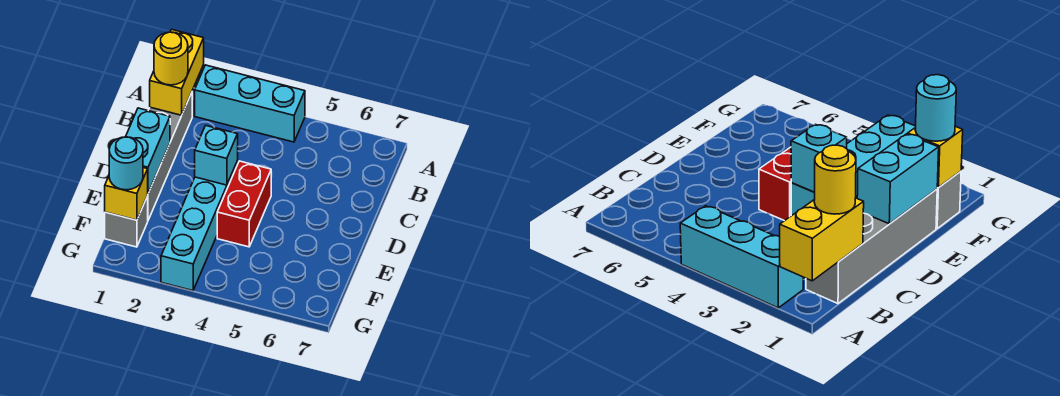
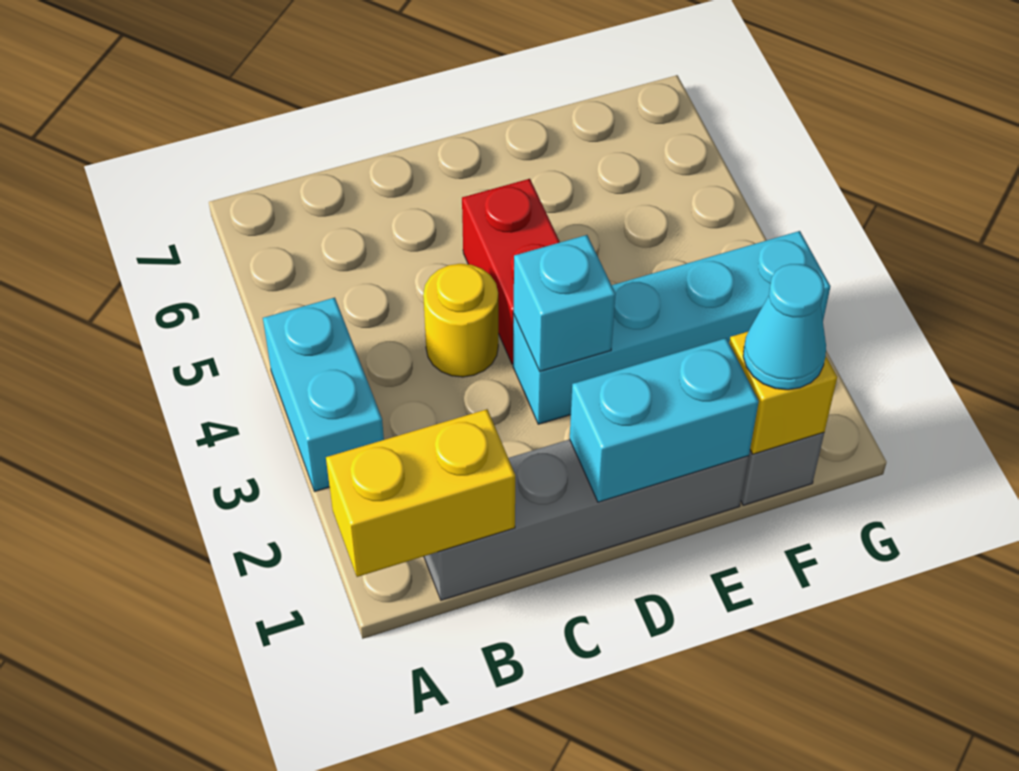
cyan brick A2:A4 level 1 -> cyan brick A3:A4 level 1
yellow round brick B1 level 3 -> yellow round brick C4 level 1
red brick D4:E4 level 1 -> red brick D4:D5 level 1
cyan round brick F1 level 3 -> cyan cone F1 level 3

